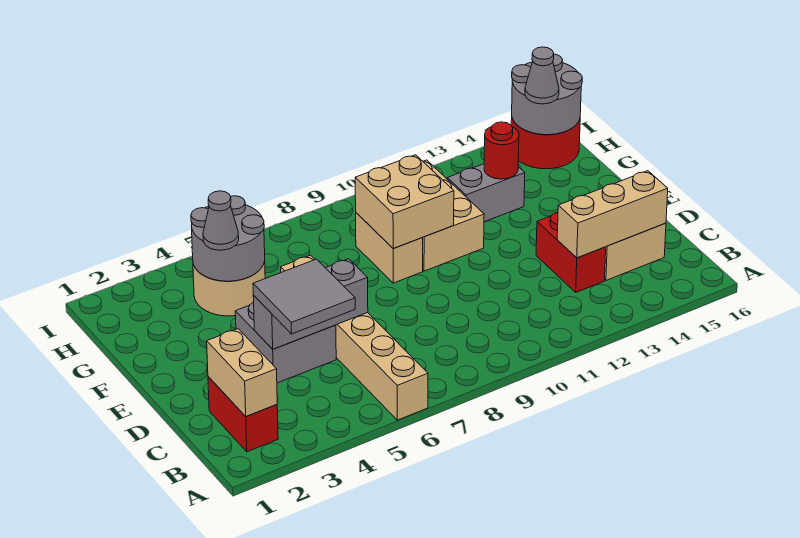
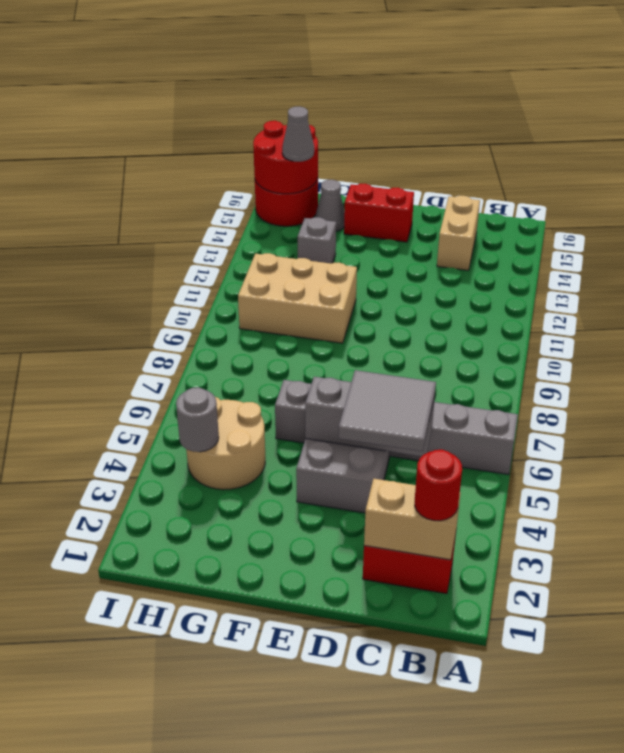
tan brick A6:F6 level 1 -> grey brick A6:F6 level 1
red brick C13:D13 level 1 -> red brick E15:F15 level 1
tan brick C13:C15 level 2 -> none
grey brick D4:D6 level 2 -> grey brick C5:E5 level 2
tan brick F9:G9 level 1 -> none
tan brick F9:G10 level 2 -> none
grey round brick G4:H5 level 2 -> grey round brick H4 level 2
grey cone G4 level 3 -> grey cone G15 level 1
grey brick G12:G13 level 1 -> grey brick G13 level 1
red round brick G13 level 2 -> red round brick B2 level 3
grey round brick H15:I16 level 2 -> red round brick H15:I16 level 2

